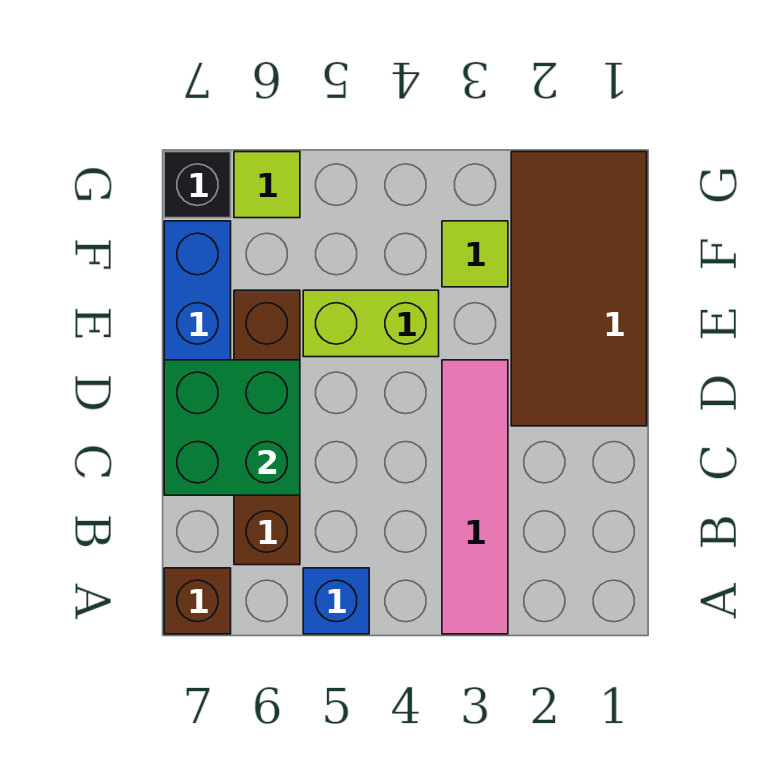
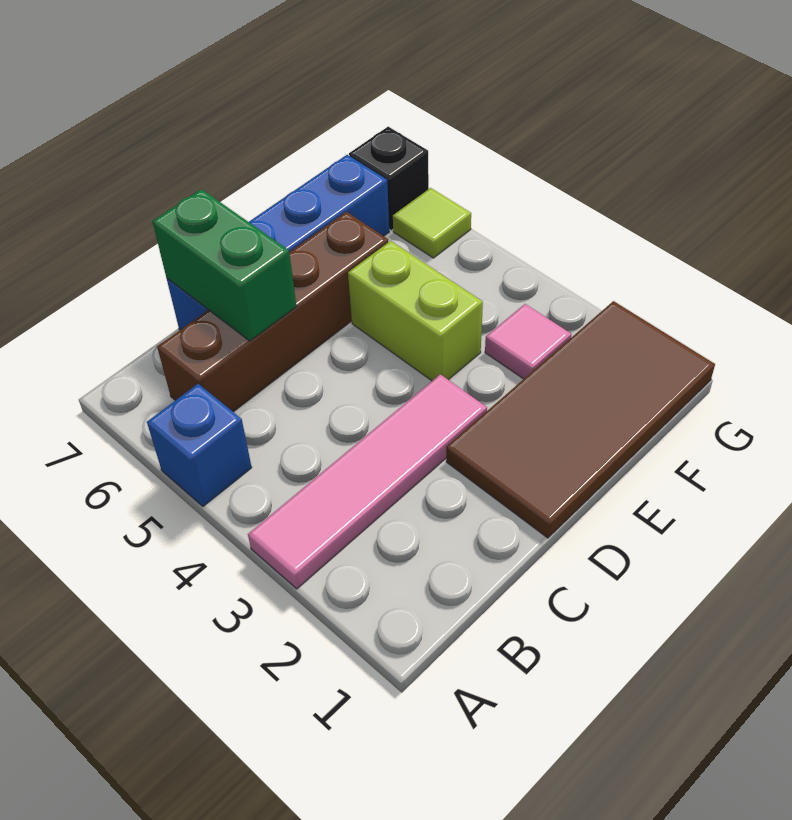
brown brick A7 level 1 -> none
green brick C6:D7 level 2 -> green brick C6:C7 level 2
lime tile F3 level 1 -> pink tile F3 level 1

